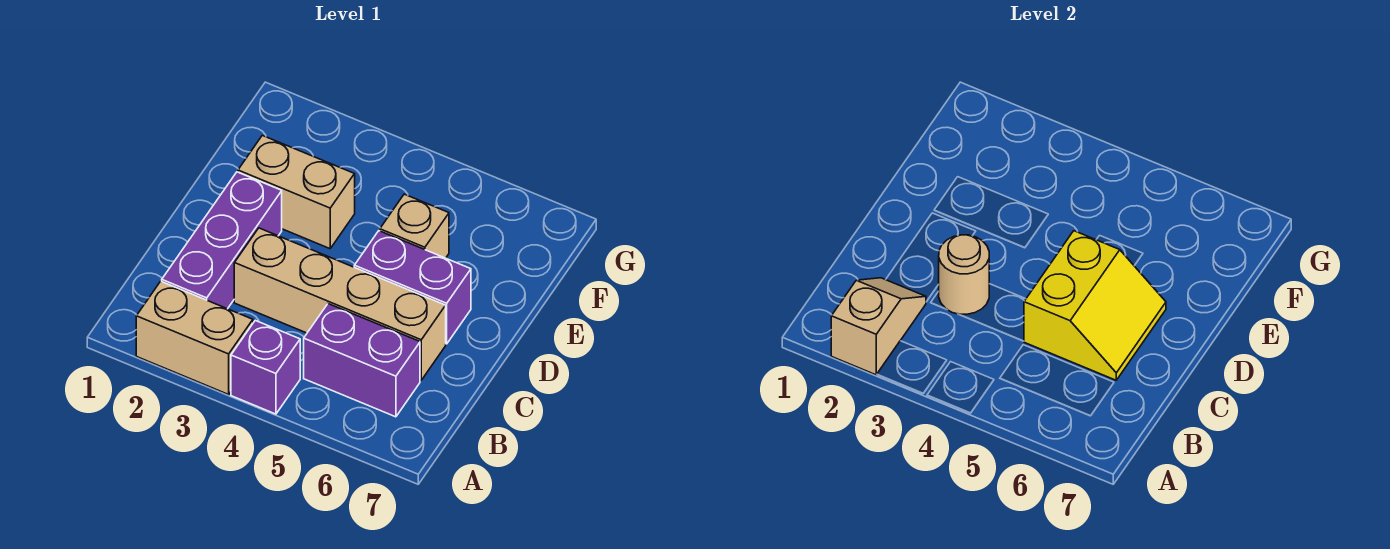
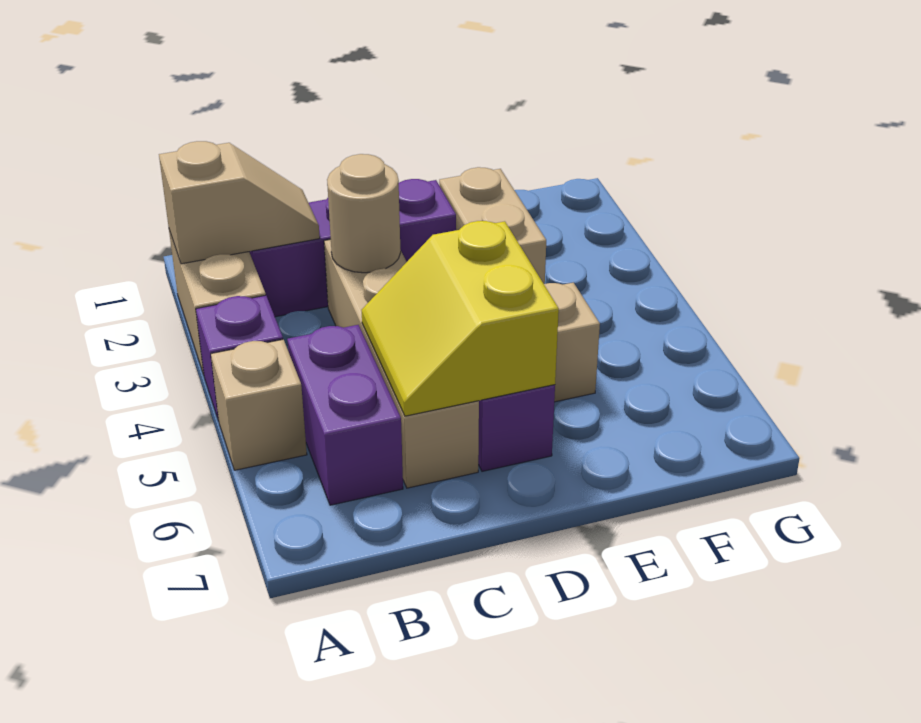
none -> tan brick A5 level 1
yellow slope C5:D6 level 2 top 5 -> yellow slope C5:D6 level 2 top D

